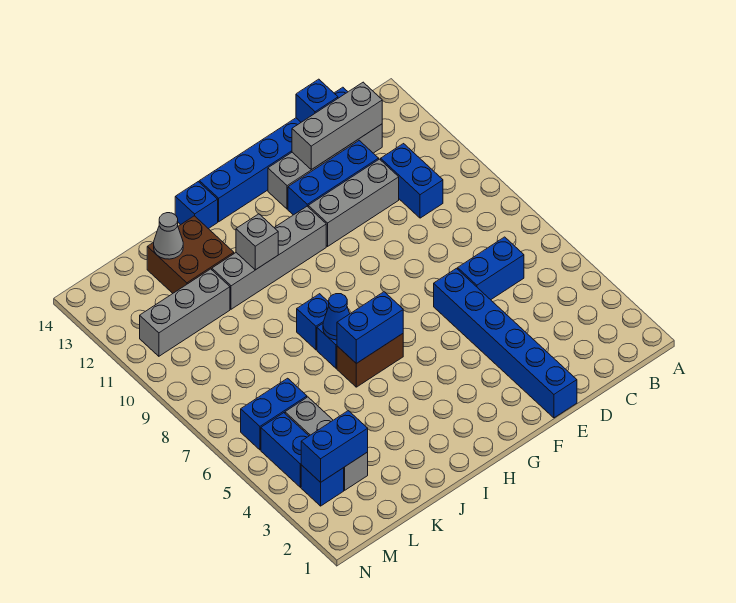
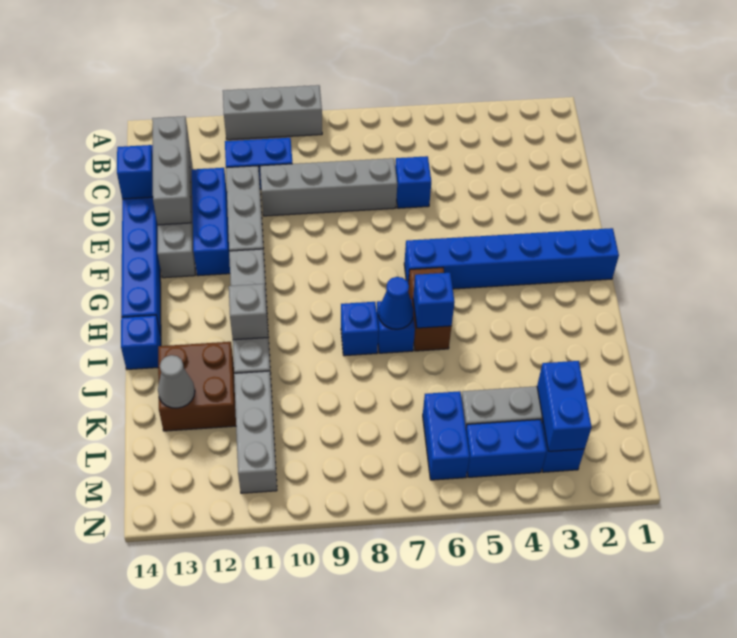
none -> grey brick A9:A11 level 1
blue brick C6:D6 level 1 -> blue brick D6 level 1
none -> grey brick D7:D10 level 1
blue brick E1:E6 level 1 -> blue brick G1:G6 level 1
blue brick H6:I6 level 2 -> blue brick I6 level 2

